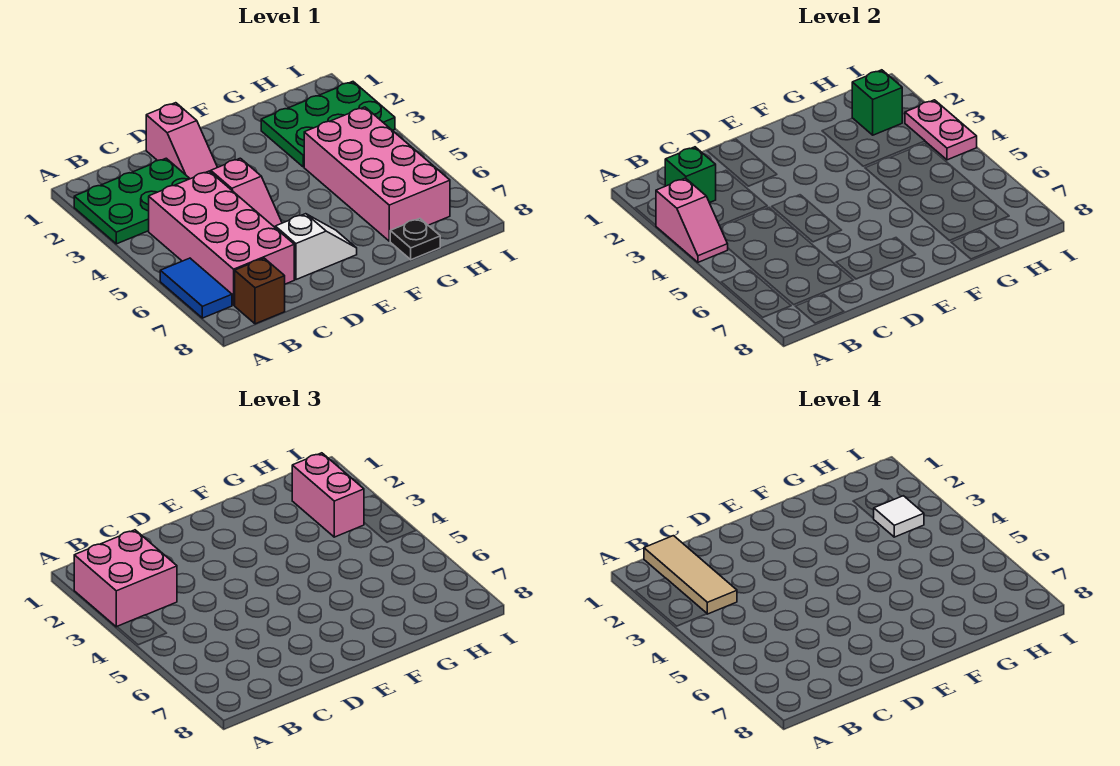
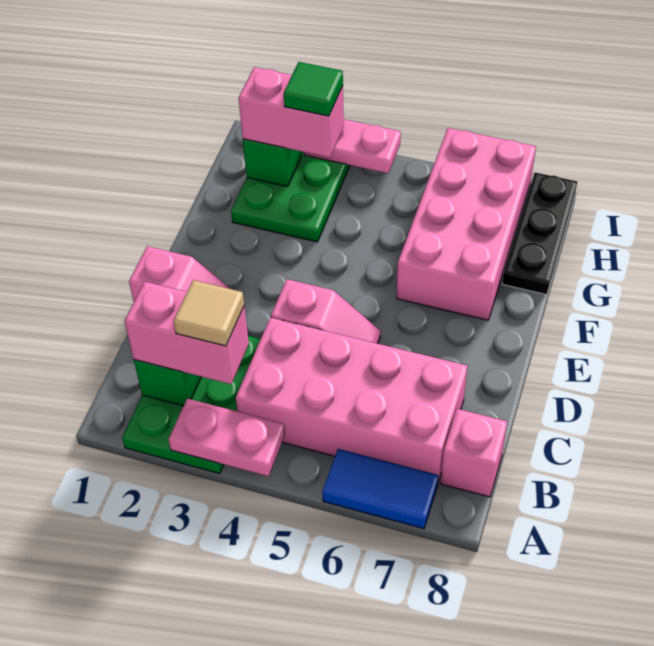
pink brick A2:B3 level 3 -> pink brick B2:B3 level 3
pink slope A3:A4 level 2 top 3 -> pink plate A3:A4 level 2
tan tile B1:B3 level 4 -> tan tile B3 level 4
brown brick B8 level 1 -> pink brick B8 level 1
white slope D7:E7 level 1 top D -> none
pink brick G4:H7 level 1 -> pink brick F6:I7 level 1
black plate G8 level 1 -> black plate G8:I8 level 1
white tile H3 level 4 -> green tile H3 level 4

